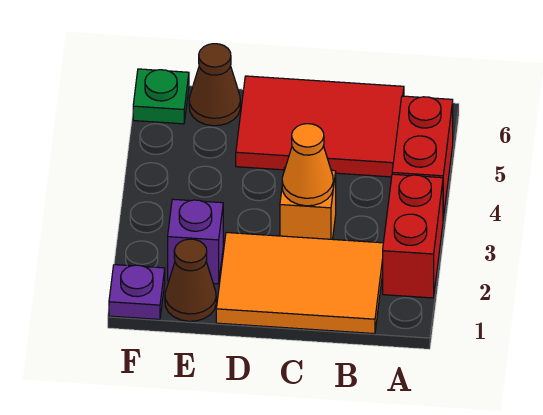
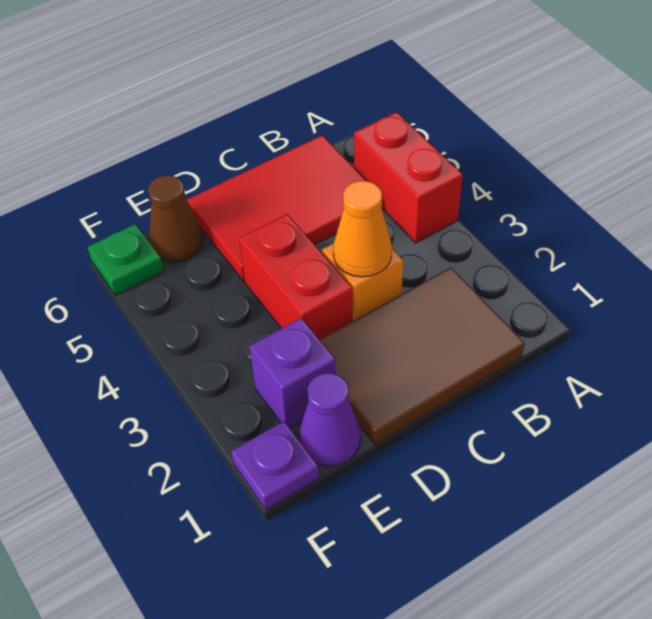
red brick A2:A3 level 1 -> red brick D3:D4 level 1
orange tile B1:D2 level 1 -> brown tile B1:D2 level 1
brown cone E1 level 1 -> purple cone E1 level 1

